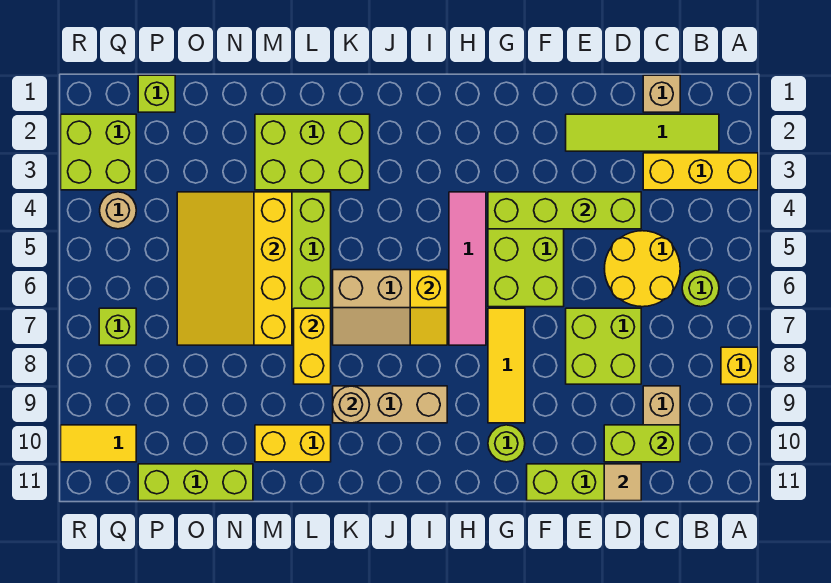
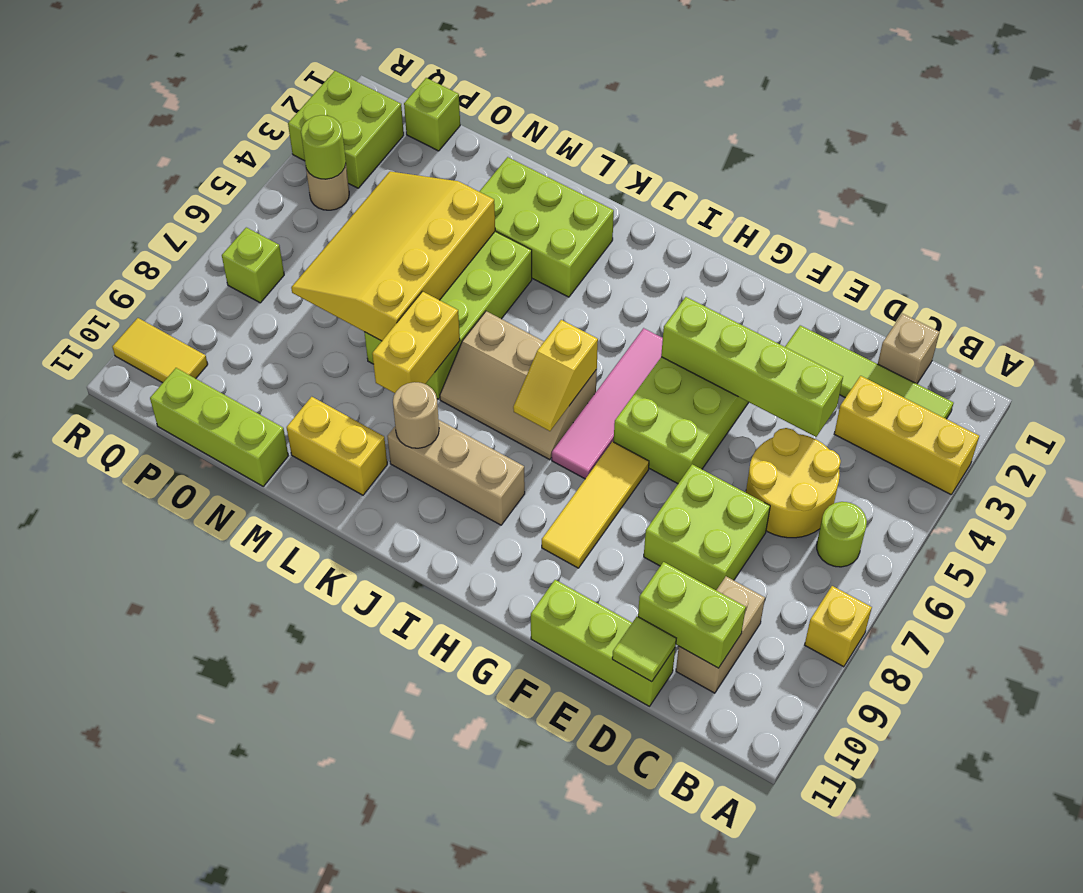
tan tile D11 level 2 -> lime tile D11 level 2
lime round brick G10 level 1 -> lime round brick Q4 level 2

